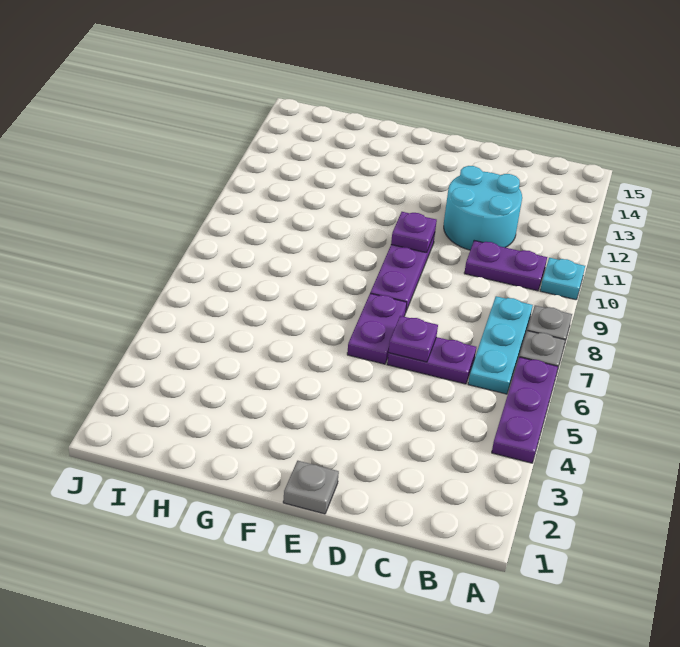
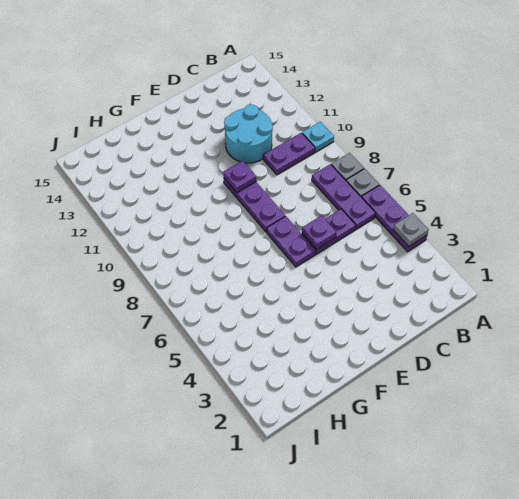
cyan plate B6:B8 level 1 -> purple plate B6:B8 level 1
grey plate E1 level 1 -> grey plate A4 level 2

